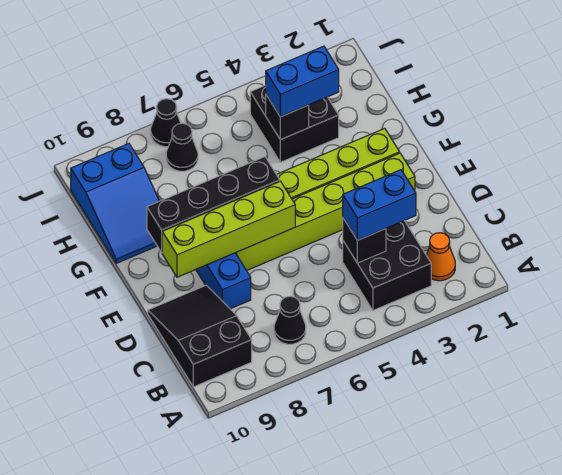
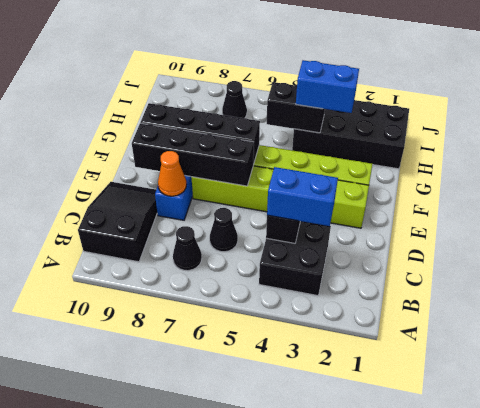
orange cone B2 level 1 -> orange cone D8 level 2
lime brick E6:E9 level 2 -> black brick E6:E9 level 2
blue slope G9:I10 level 1 top I -> none
black brick H3:I4 level 1 -> black brick H1:I4 level 1
black brick H4 level 2 -> black brick H4:H5 level 2
black cone J7 level 1 -> black cone C6 level 1

